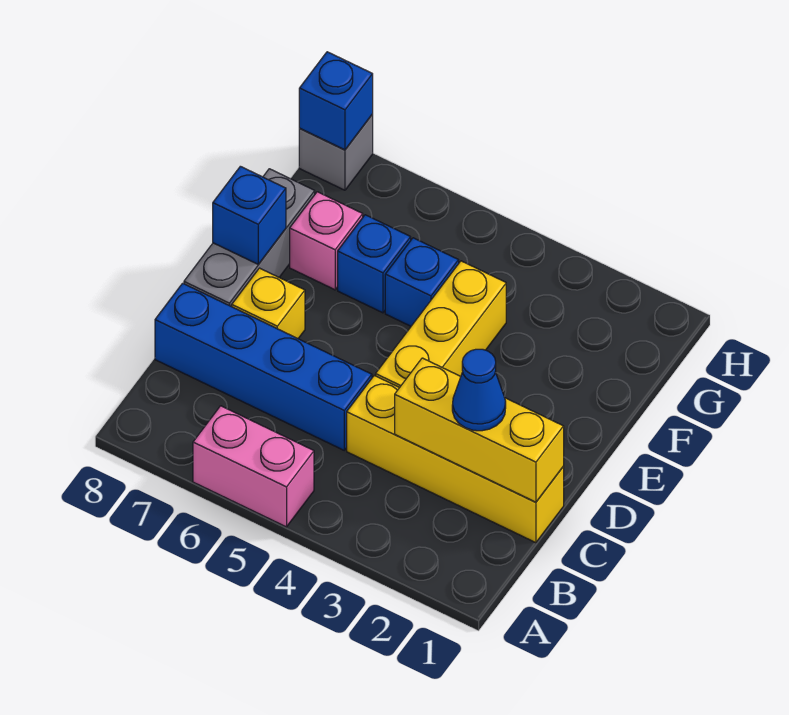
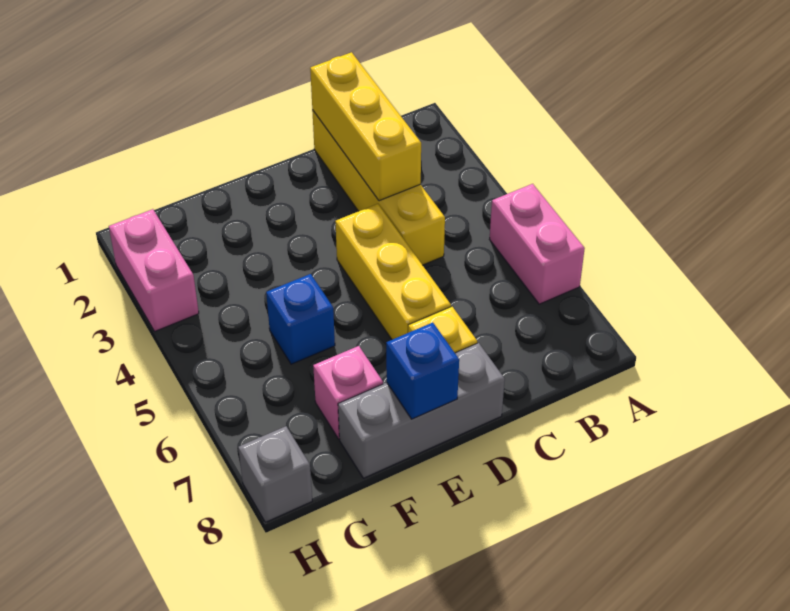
blue cone C2 level 3 -> none
blue brick C5:C8 level 1 -> none
yellow brick D4:F4 level 1 -> yellow brick D4:D6 level 1
blue brick F6 level 1 -> none
none -> pink brick H2:H3 level 1
blue brick H8 level 2 -> none

